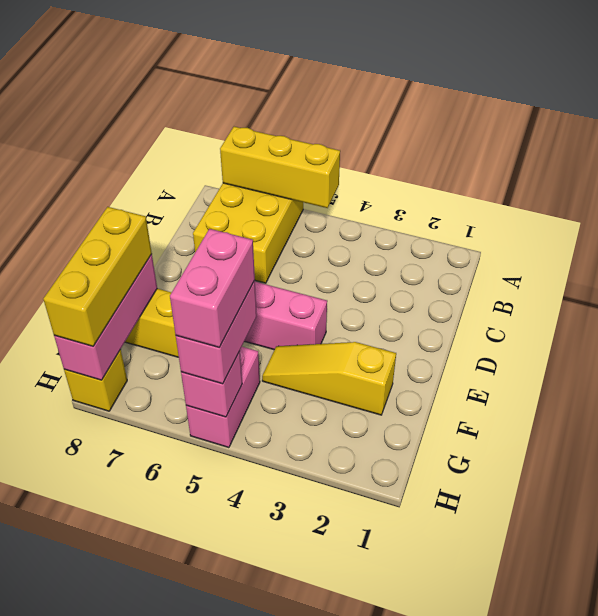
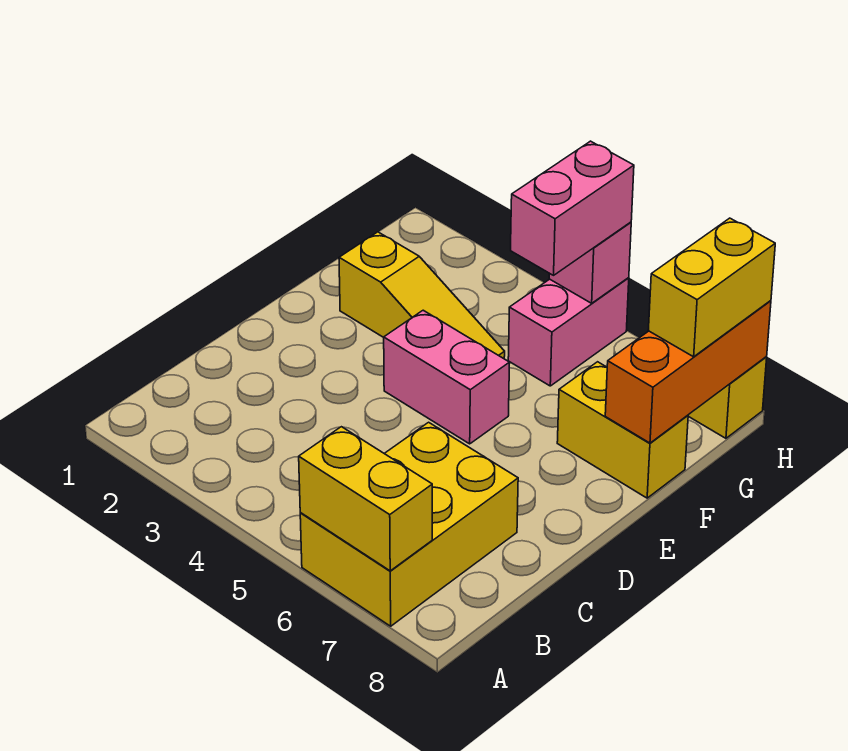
yellow brick A5:A7 level 2 -> yellow brick A6:A7 level 2
pink brick F8:H8 level 2 -> orange brick F8:H8 level 2
yellow brick F8:H8 level 3 -> yellow brick G8:H8 level 3
pink brick G5:H5 level 4 -> none

